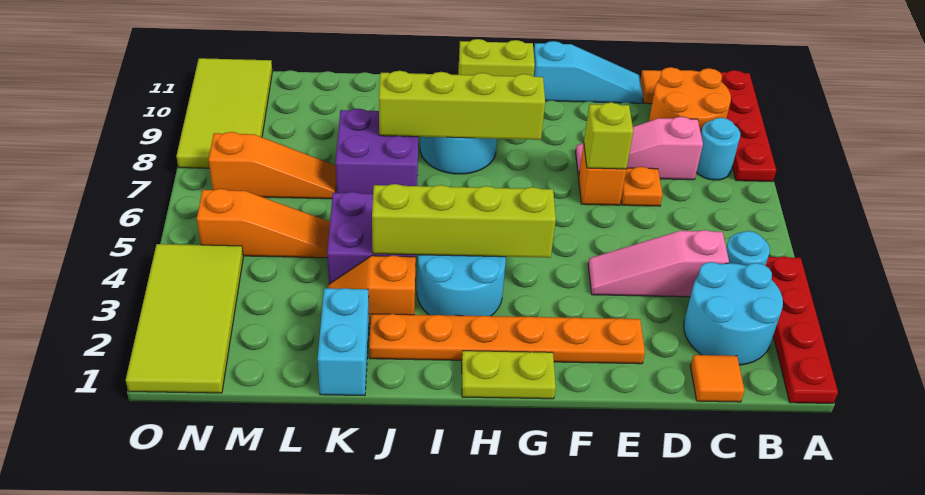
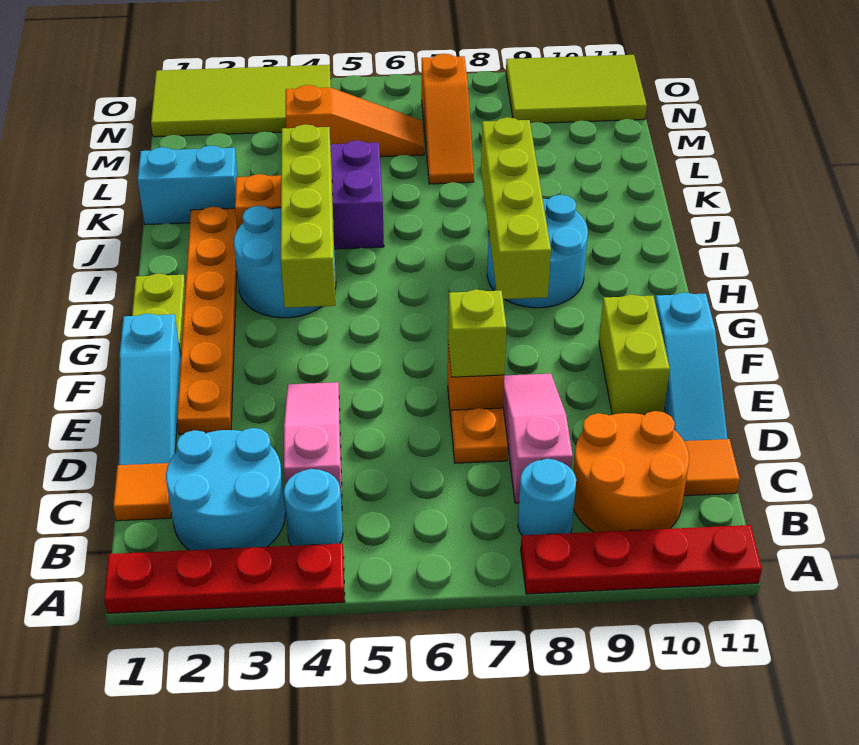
none -> cyan slope D1:F1 level 1 top F
lime brick G11:H11 level 1 -> lime brick E10:F10 level 1
purple brick J7:K8 level 1 -> none
orange slope L5:N5 level 1 top N -> orange slope M4:M6 level 1 top 4
lime tile N8:O11 level 1 -> lime tile N9:O11 level 1

